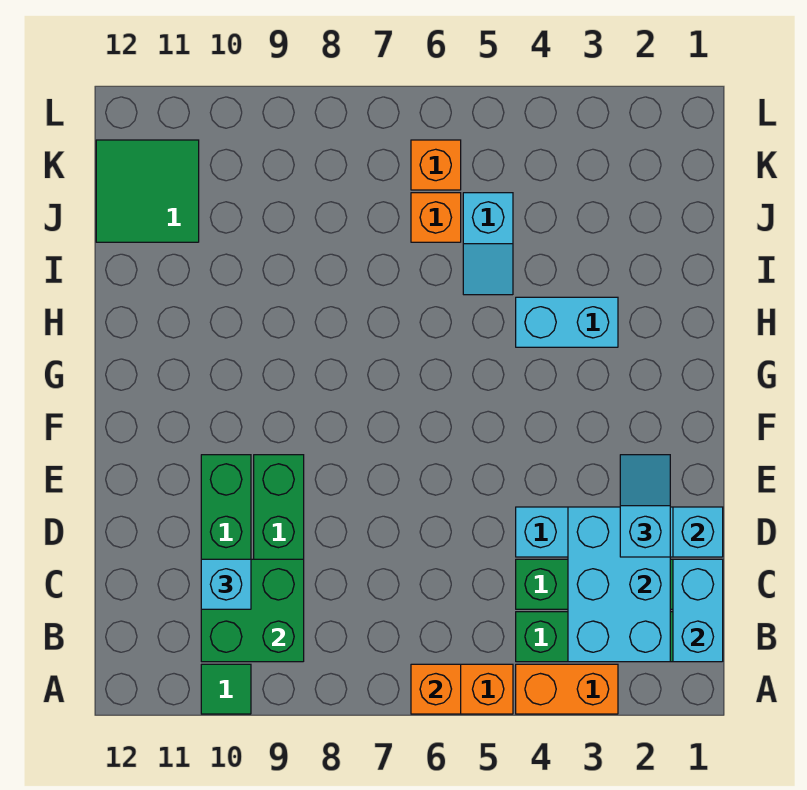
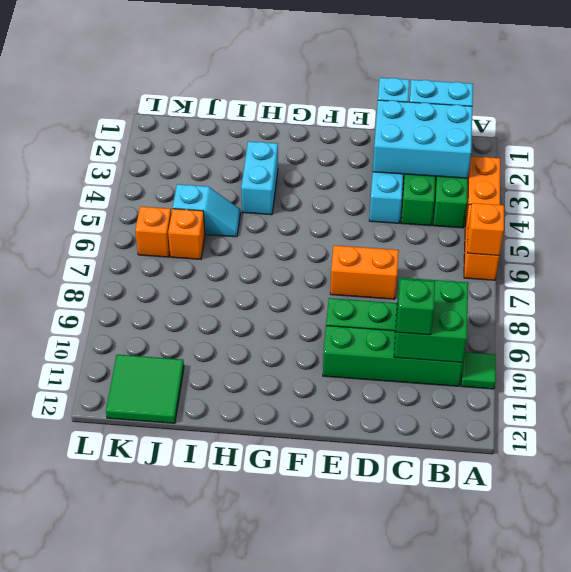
cyan brick C10 level 3 -> green brick C10 level 3
cyan slope D2:E2 level 3 top D -> none
none -> orange brick D7:E7 level 1

